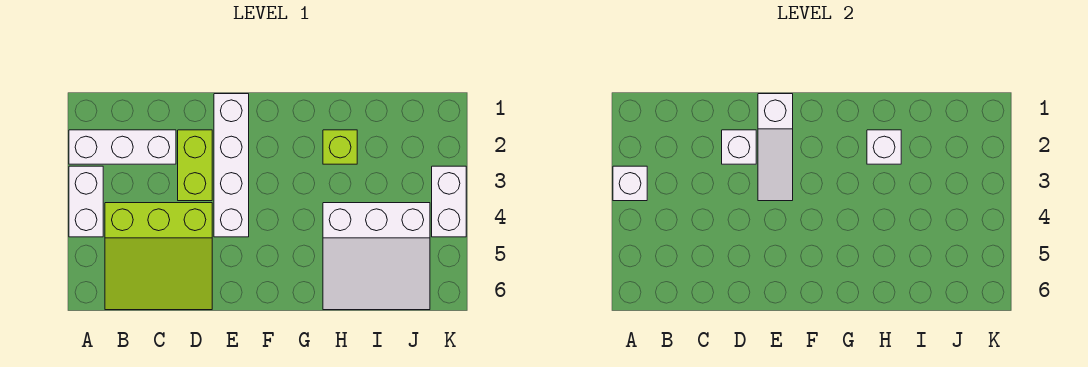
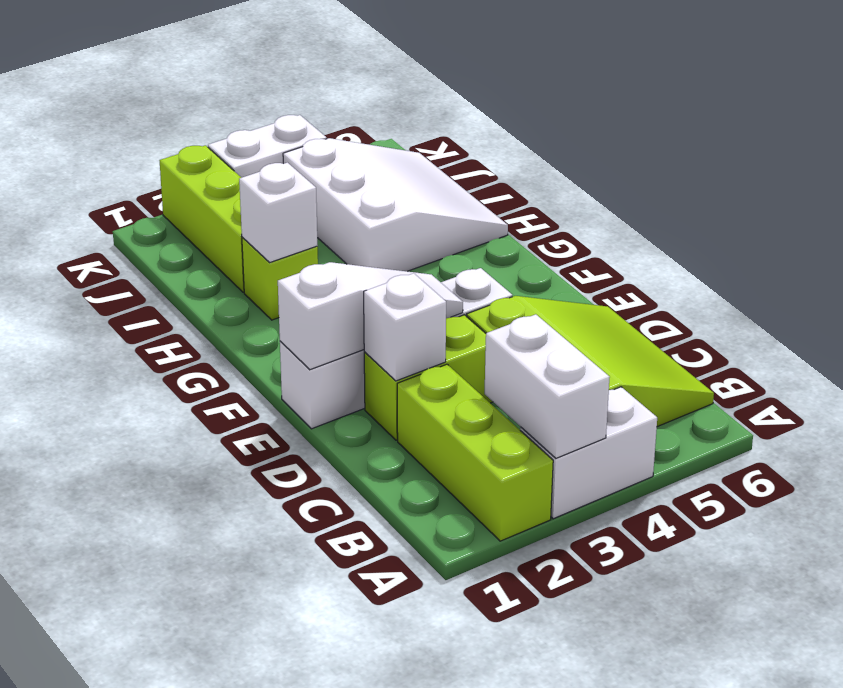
white brick A2:C2 level 1 -> lime brick A2:C2 level 1
white brick A3 level 2 -> white brick A3:B3 level 2
none -> lime brick I2:K2 level 1

